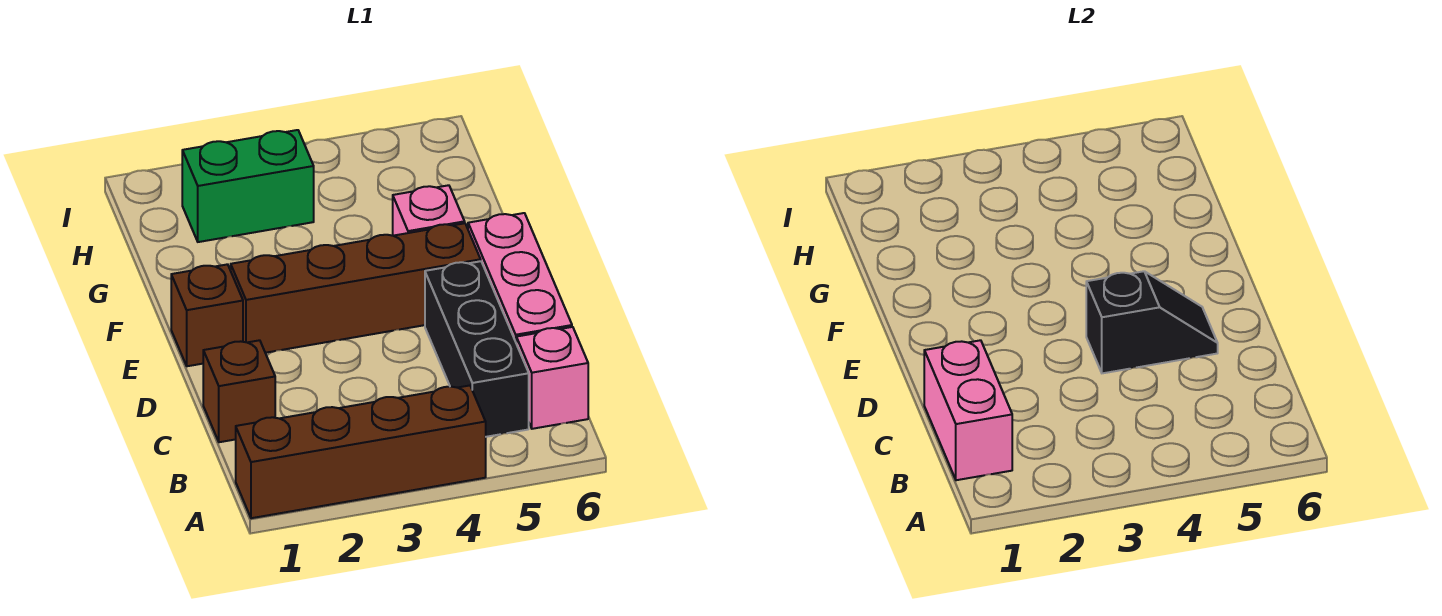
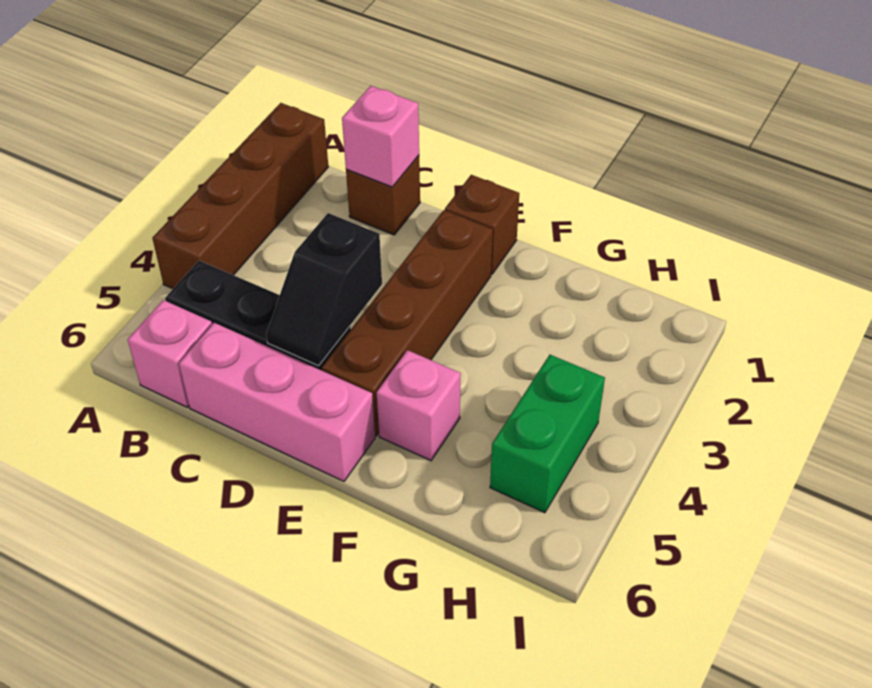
pink brick B1:C1 level 2 -> pink brick C1 level 2
green brick H2:H3 level 1 -> green brick H4:H5 level 1

